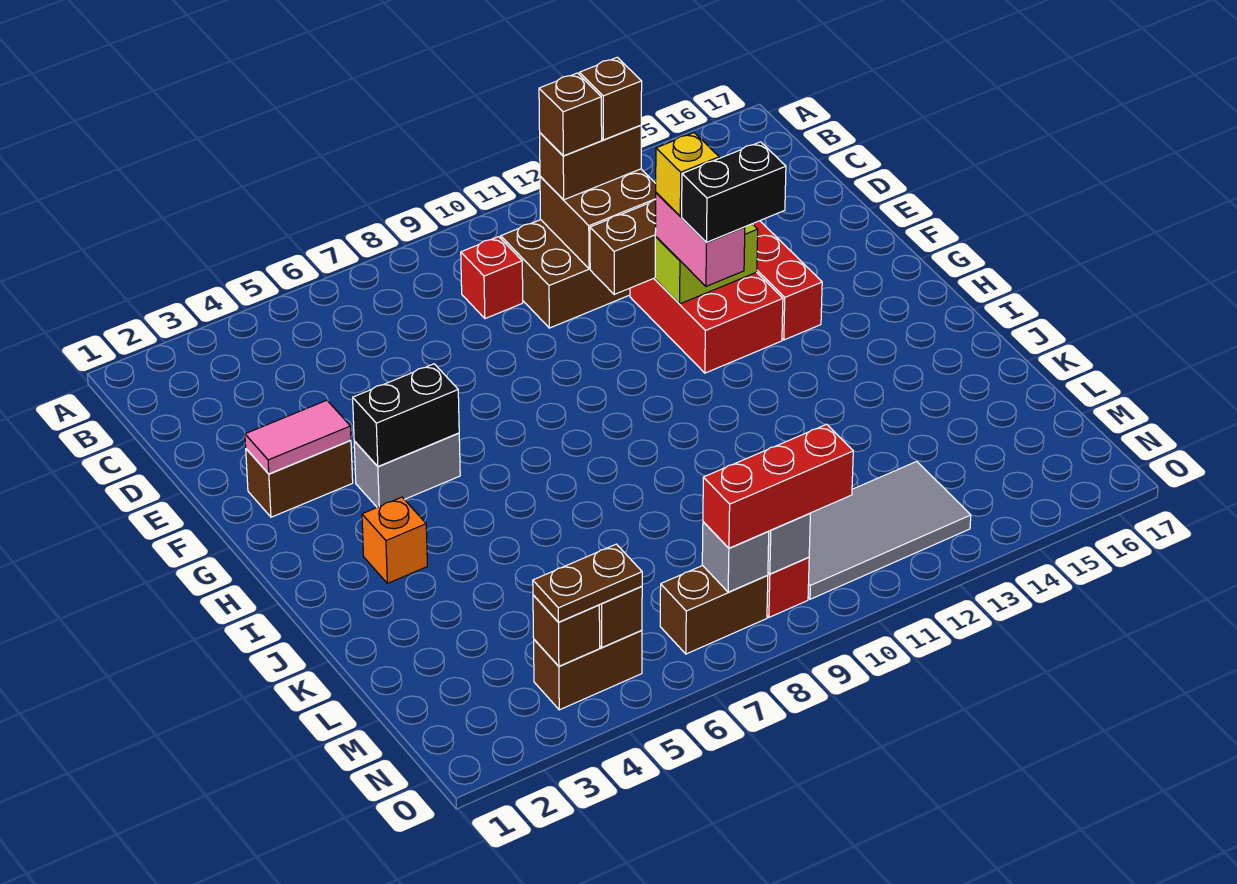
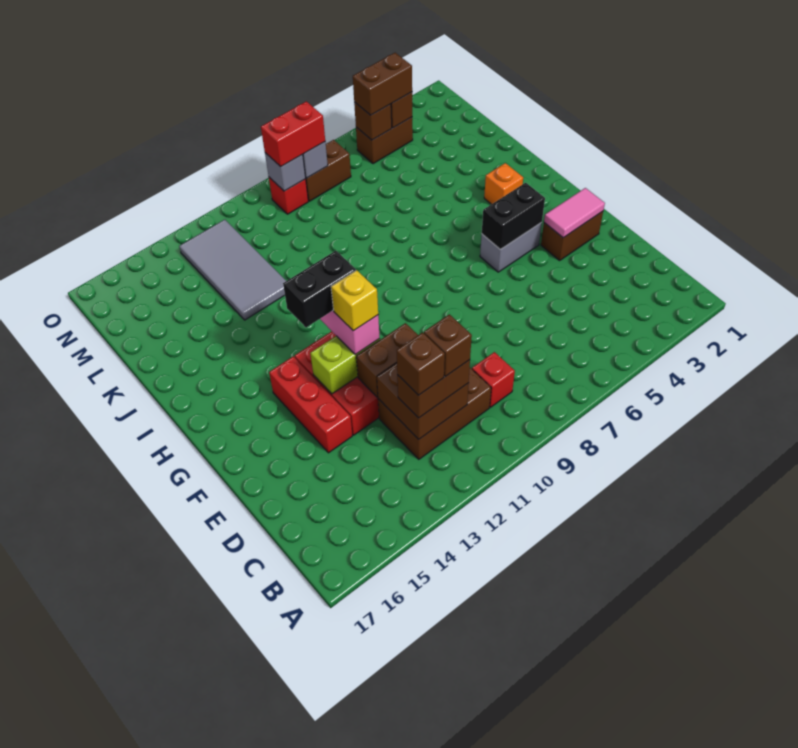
grey tile M10:N13 level 1 -> grey tile K12:N13 level 1
brown plate N4:N5 level 3 -> brown brick N4:N5 level 3
red brick N8:N10 level 3 -> red brick N8:N9 level 3

